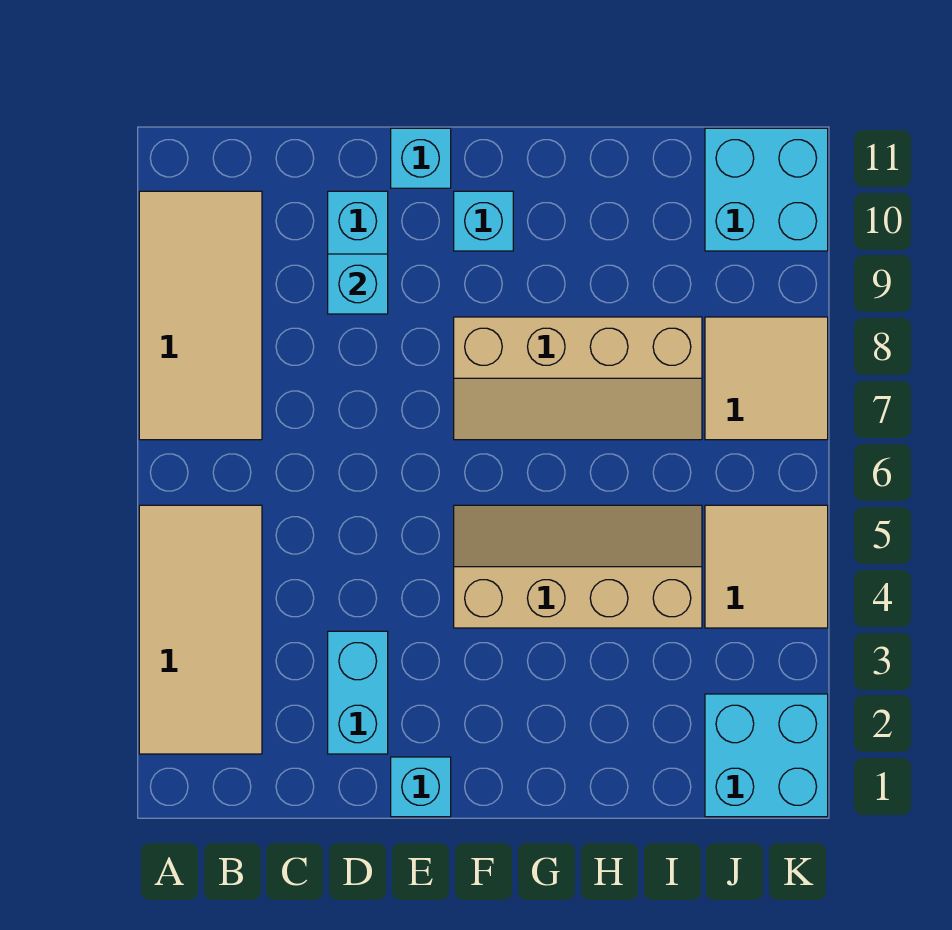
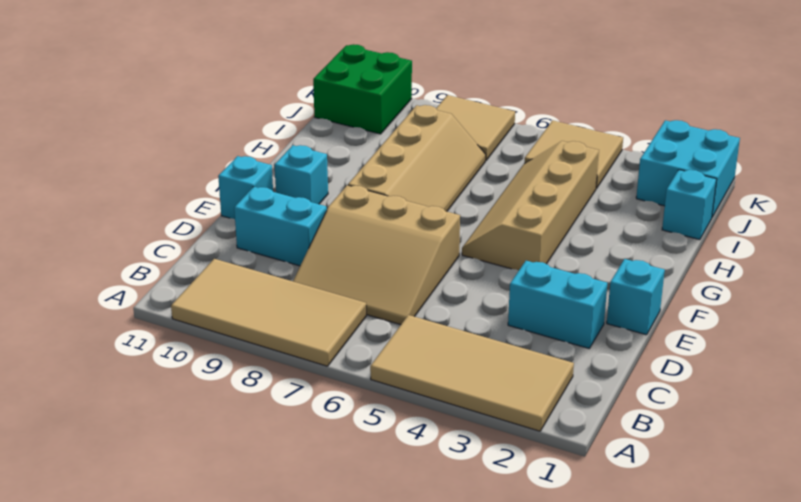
none -> tan slope C6:E8 level 1 top E
cyan brick D9 level 2 -> cyan brick I1 level 1
cyan brick J10:K11 level 1 -> green brick J10:K11 level 1

